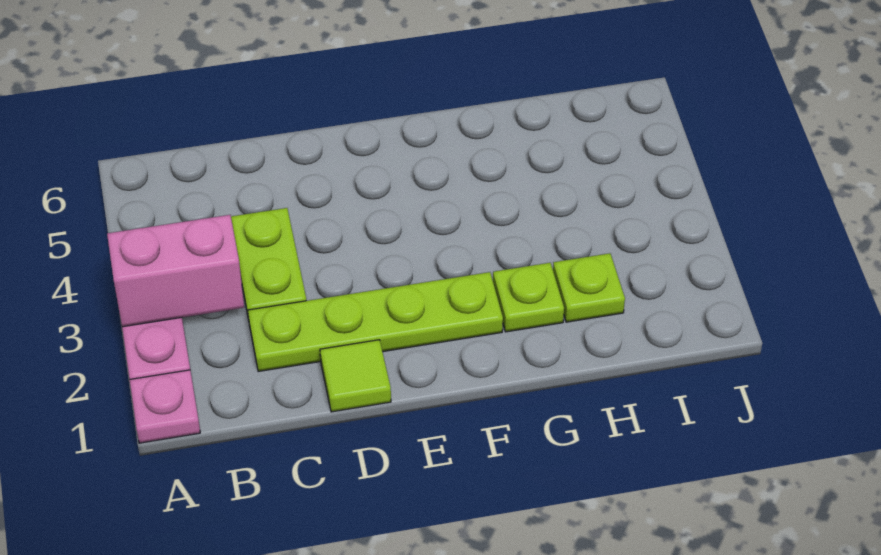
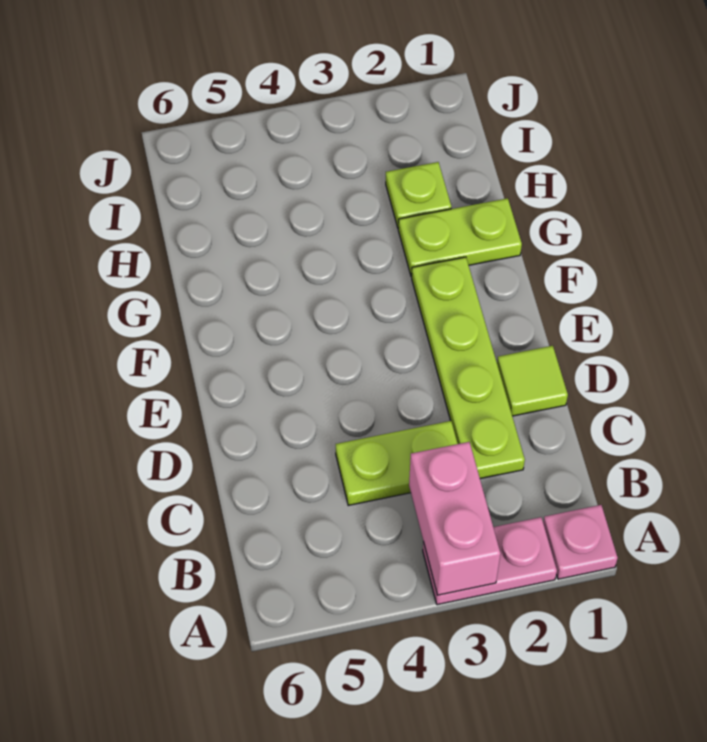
lime plate G2 level 1 -> lime plate G1:G2 level 1

